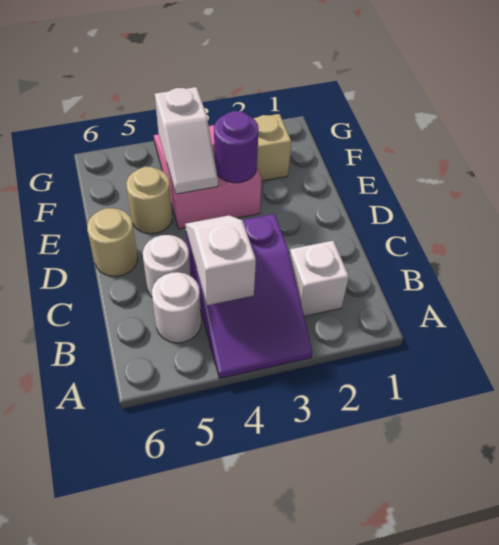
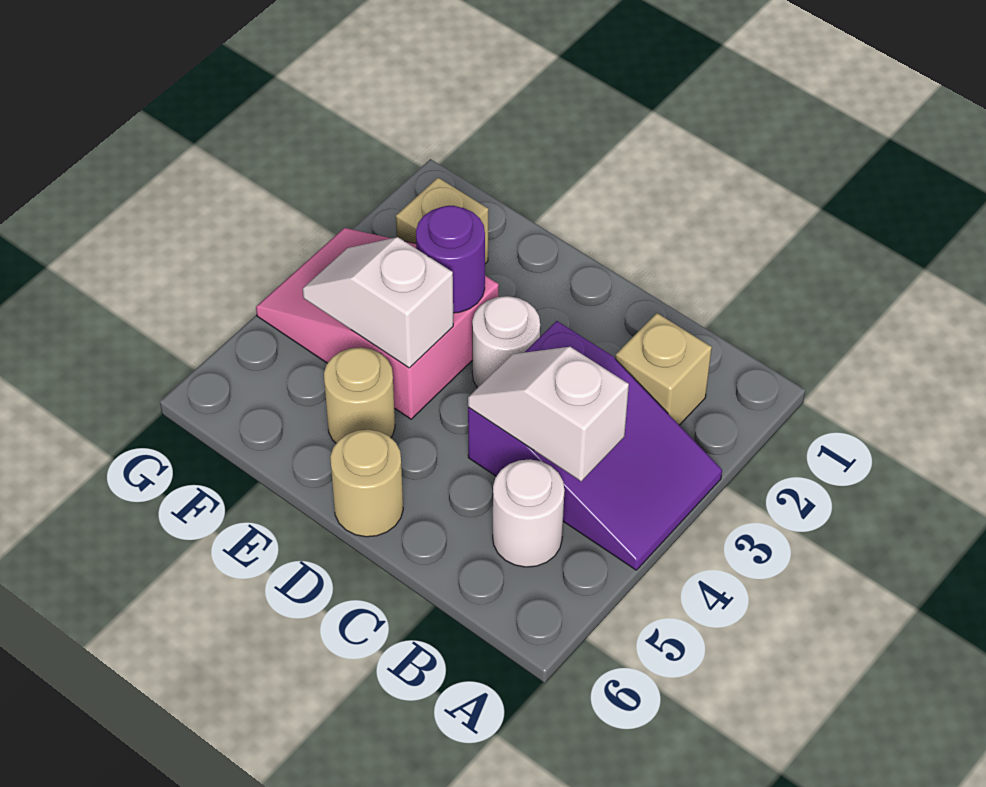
white brick B2 level 1 -> tan brick B2 level 1
white round brick C5 level 1 -> white round brick D3 level 1
white slope E4:F4 level 2 top F -> white slope E4:F4 level 2 top E

